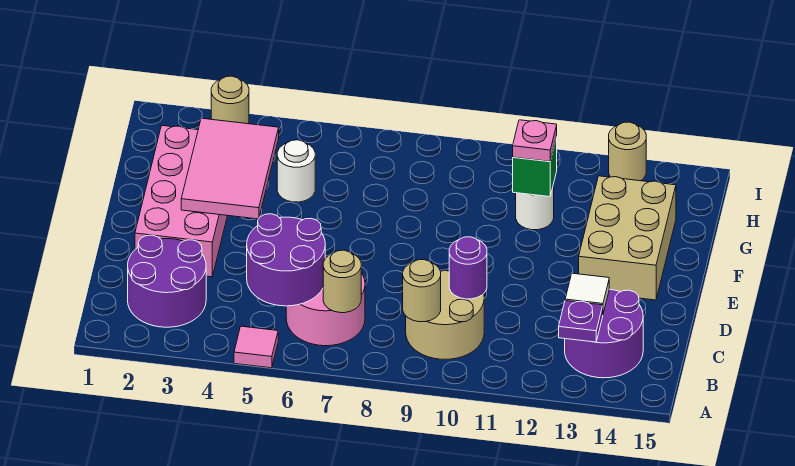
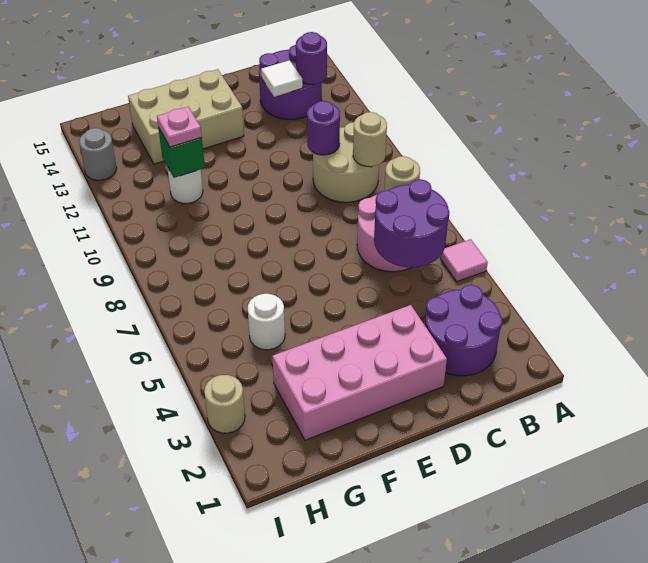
purple plate B13 level 2 -> purple round brick B13 level 2
pink tile E3:G4 level 2 -> none
tan round brick I13 level 1 -> grey round brick I13 level 1

